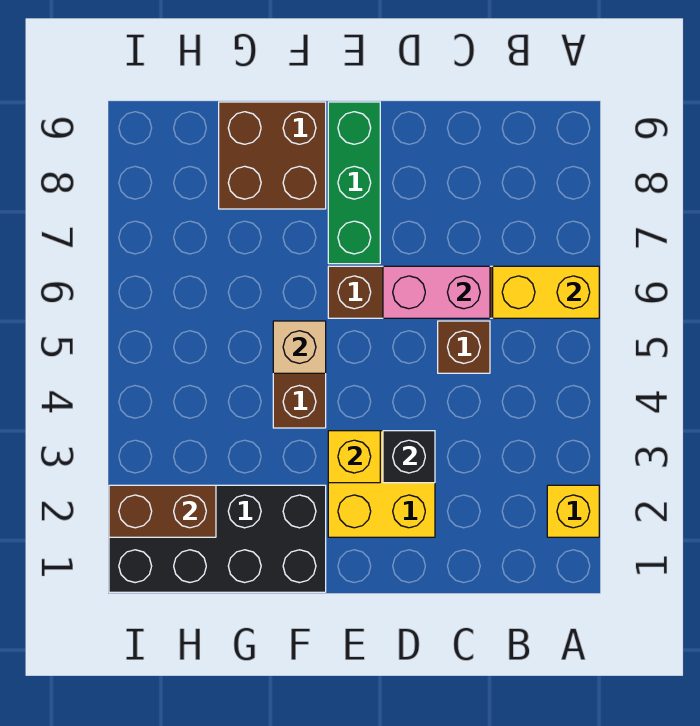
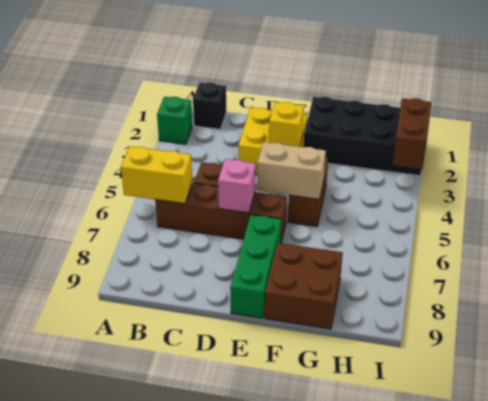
yellow brick A2 level 1 -> green brick A2 level 1
pink brick C6:D6 level 2 -> pink brick D6 level 2
black brick D3 level 2 -> black brick B1 level 1
tan brick F5 level 2 -> tan brick E5:F5 level 2
brown brick H2:I2 level 2 -> brown brick I2:I3 level 2

